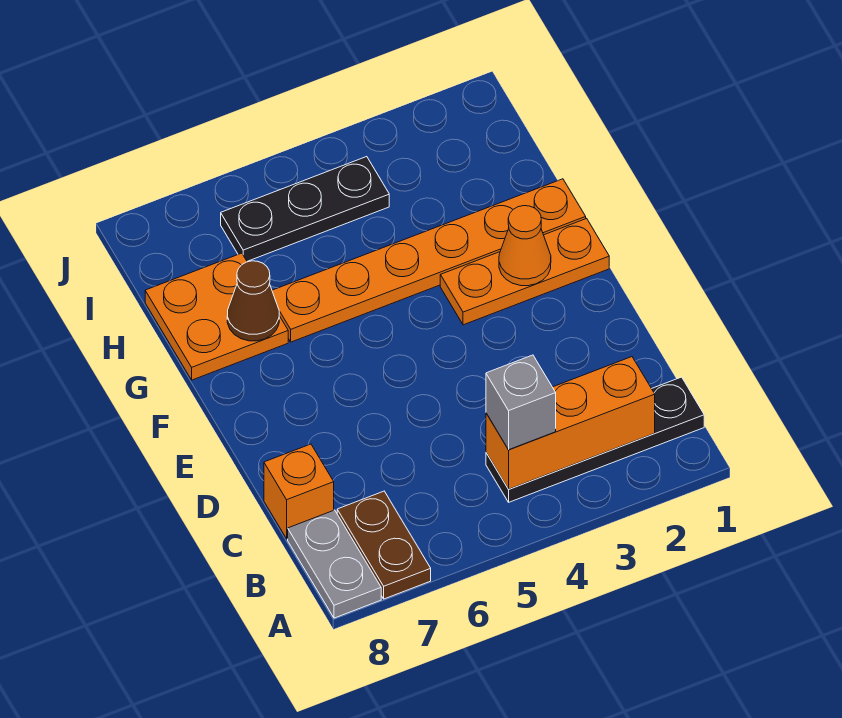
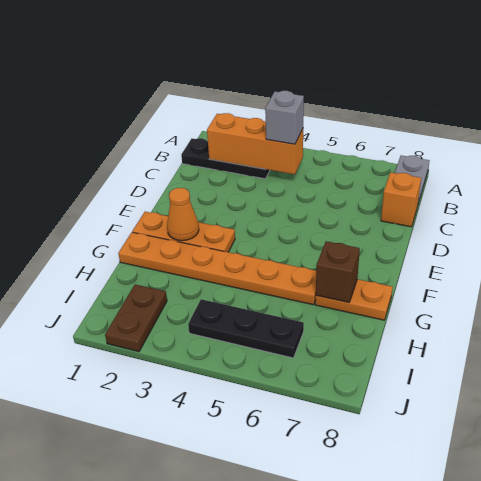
brown plate A7:B7 level 1 -> brown plate I2:J2 level 1
black plate B1:B4 level 1 -> black plate B1:B3 level 1
orange plate G7:H8 level 1 -> orange plate G7:G8 level 1
brown cone G7 level 2 -> brown brick G7 level 2

